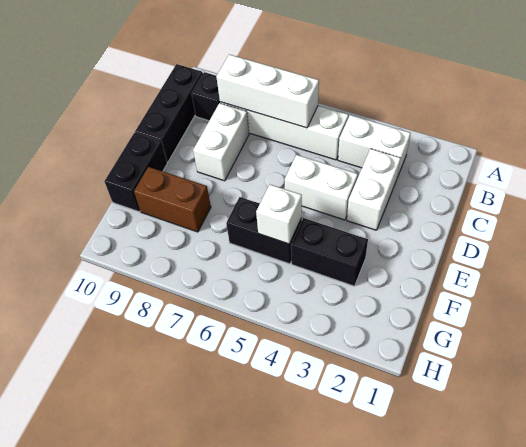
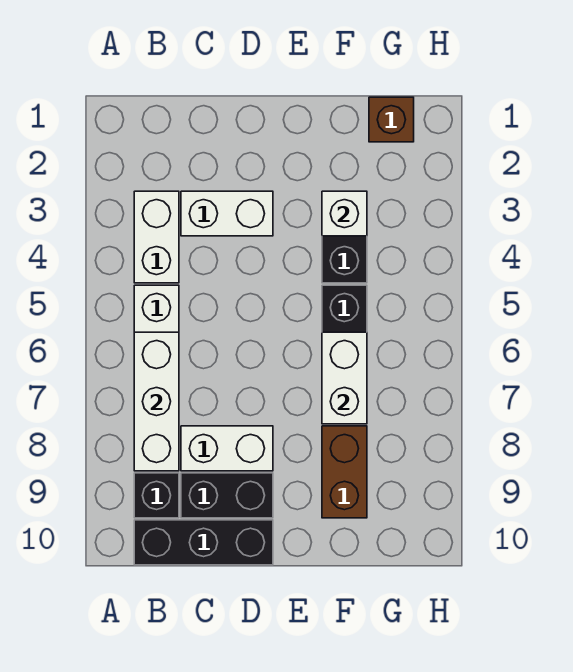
white brick D4:D5 level 1 -> white brick F6:F7 level 2
black brick E10:F10 level 1 -> black brick C9:D9 level 1
white brick F5 level 2 -> white brick F3 level 2
none -> brown brick G1 level 1

